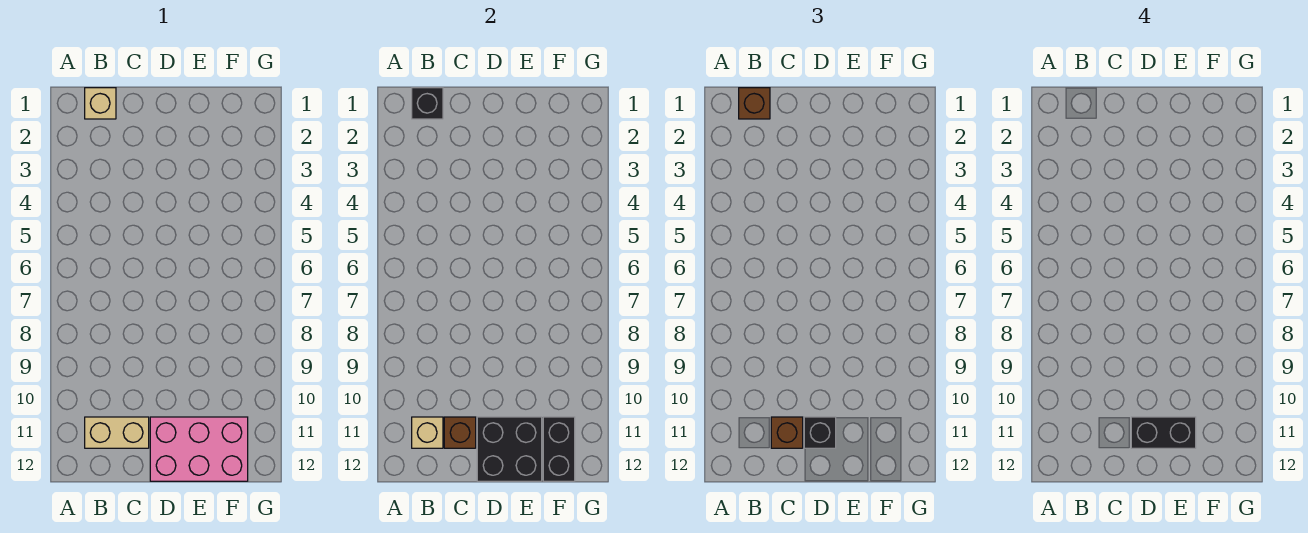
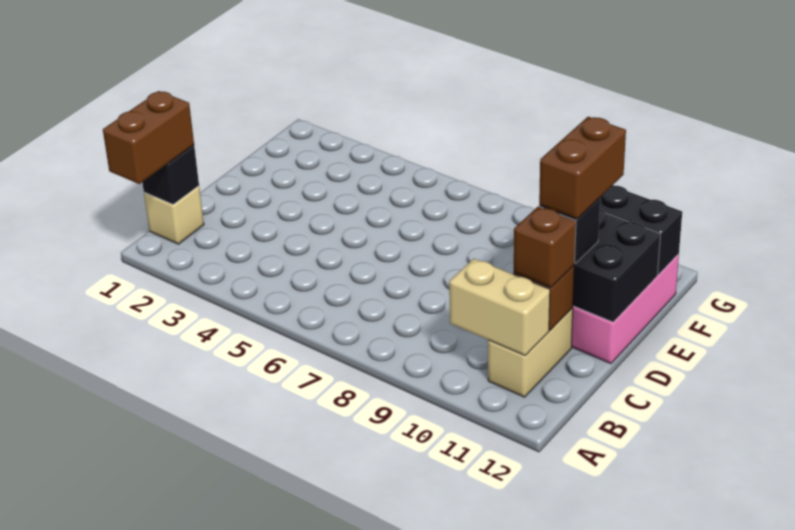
brown brick B1 level 3 -> brown brick A1:B1 level 3
tan brick B11 level 2 -> tan brick B10:B11 level 2
black brick D11:E11 level 4 -> brown brick D11:E11 level 4

